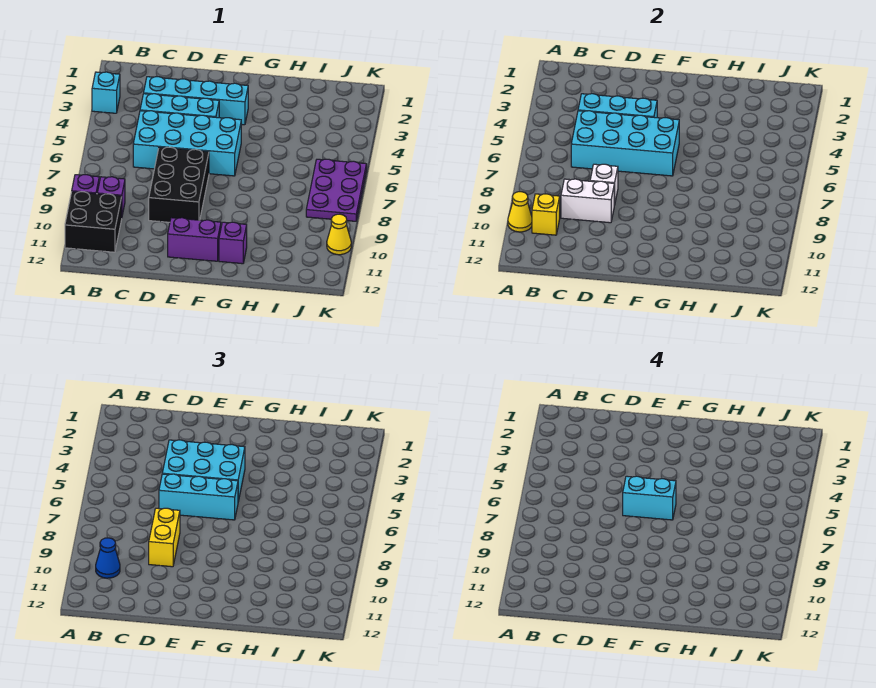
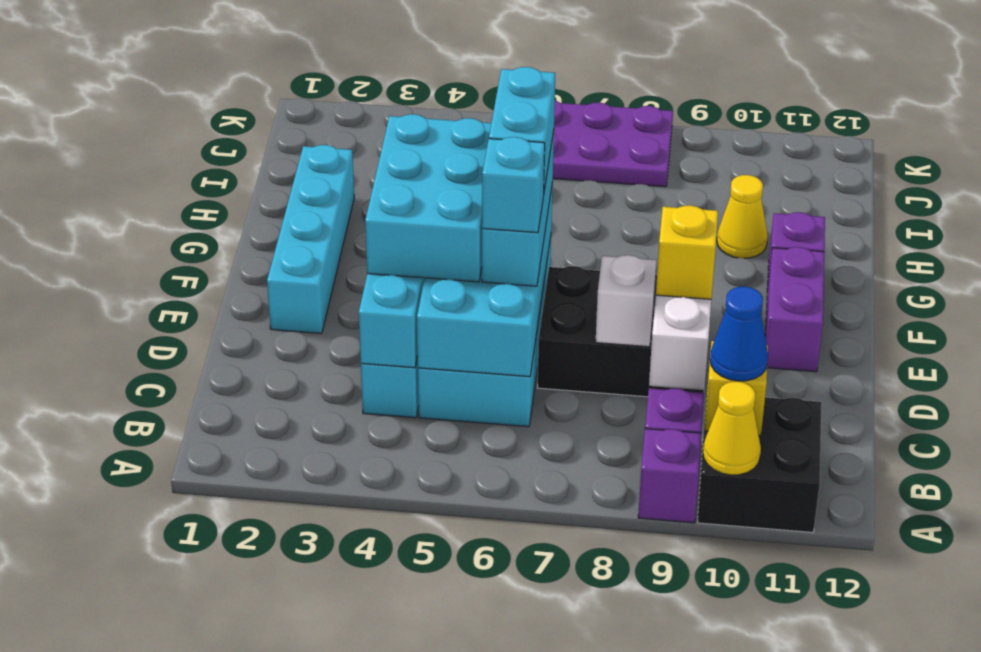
cyan brick A3 level 1 -> cyan brick D6 level 4
cyan brick C3:F3 level 1 -> cyan brick E2:H2 level 1
yellow brick D8:D9 level 3 -> yellow brick D9 level 3
yellow cone K10 level 1 -> yellow cone H10 level 1

